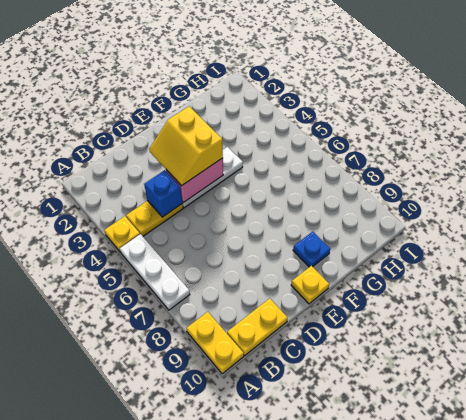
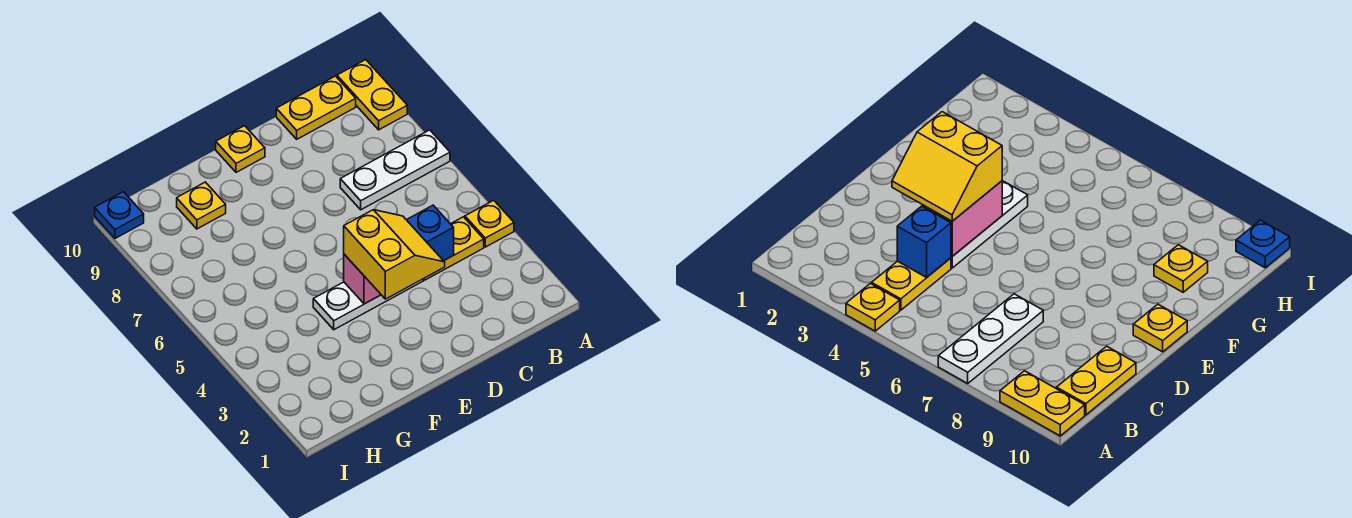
white plate A5:A7 level 1 -> white plate A7:C7 level 1
blue plate F9 level 1 -> blue plate I10 level 1
none -> yellow plate G9 level 1

